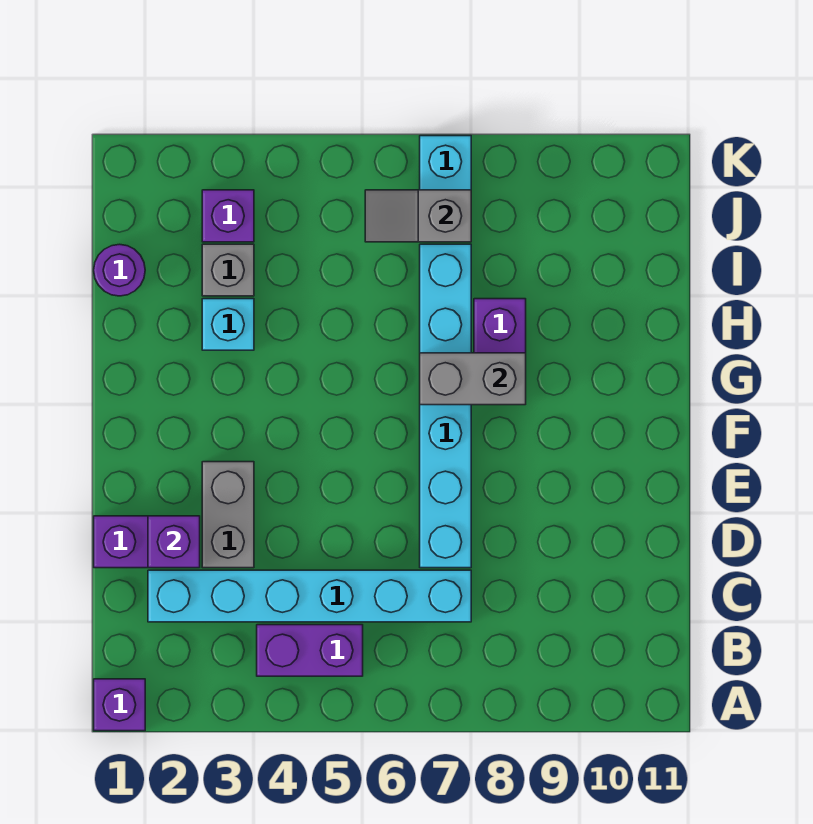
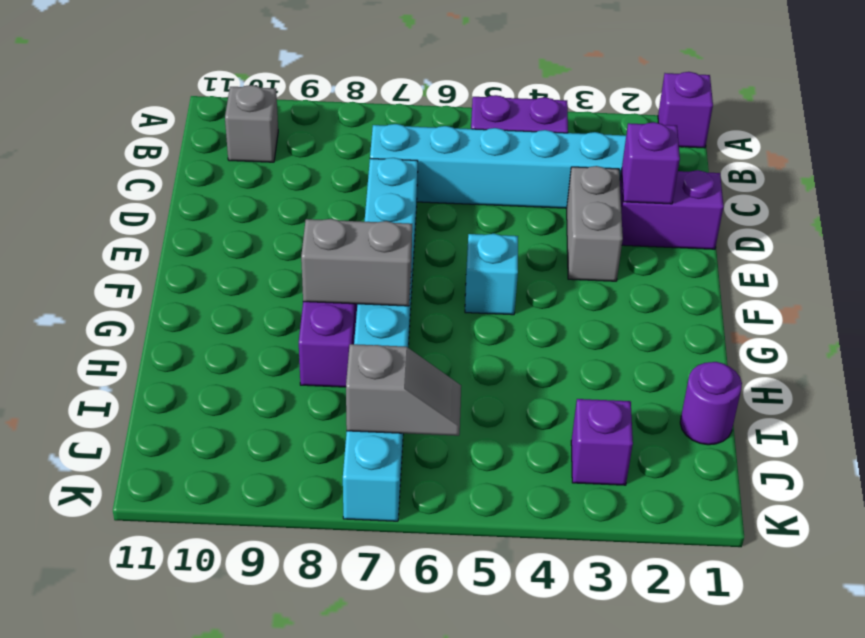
cyan brick H3 level 1 -> cyan brick F5 level 1
grey brick I3 level 1 -> grey brick B10 level 1

